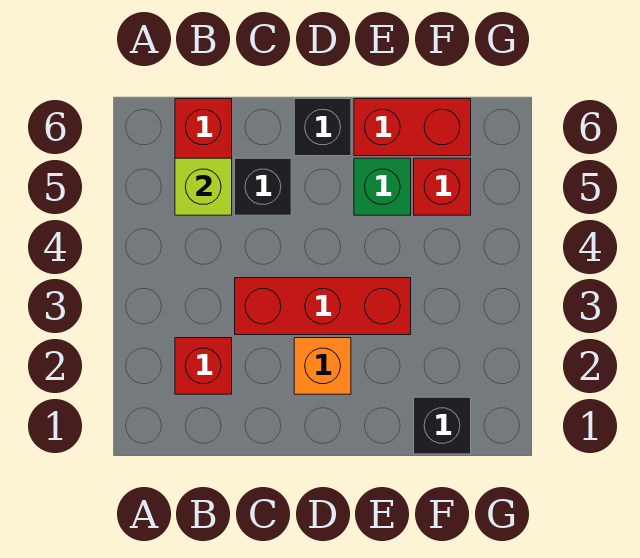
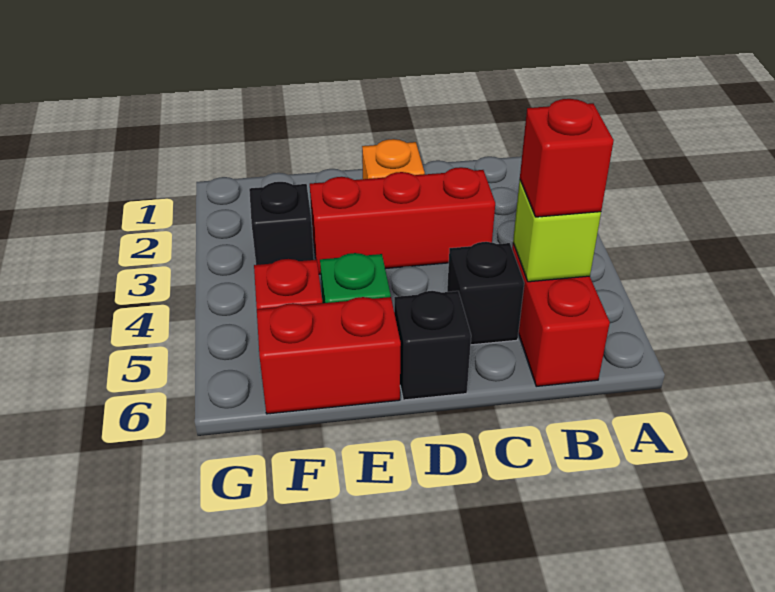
red brick B2 level 1 -> red brick B5 level 3
black brick F1 level 1 -> black brick F3 level 1

